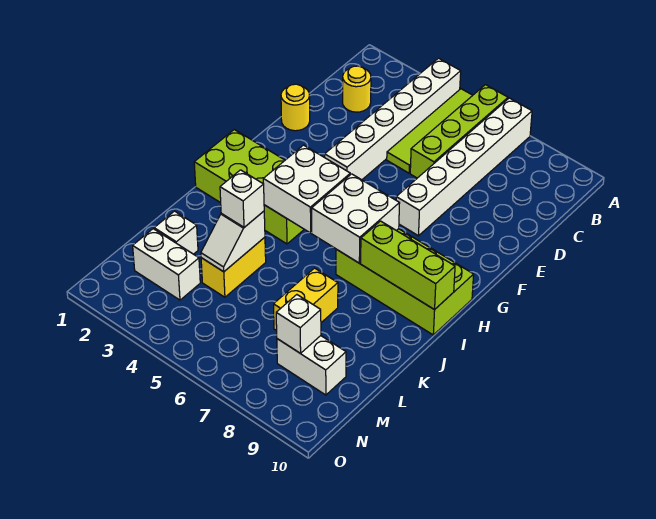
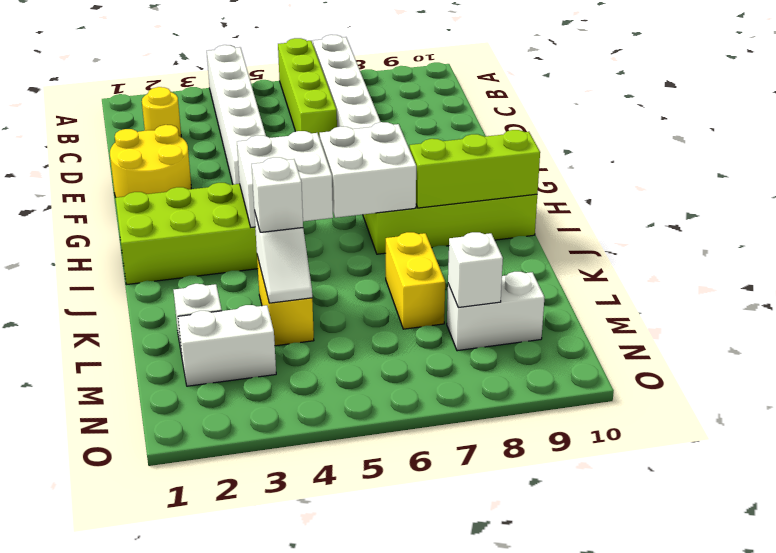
lime tile A5:D5 level 1 -> none
yellow round brick E1 level 1 -> yellow round brick E1:F2 level 1

